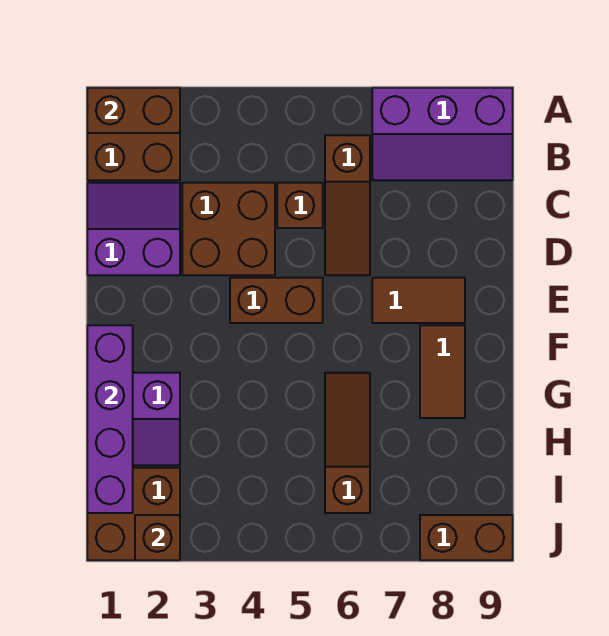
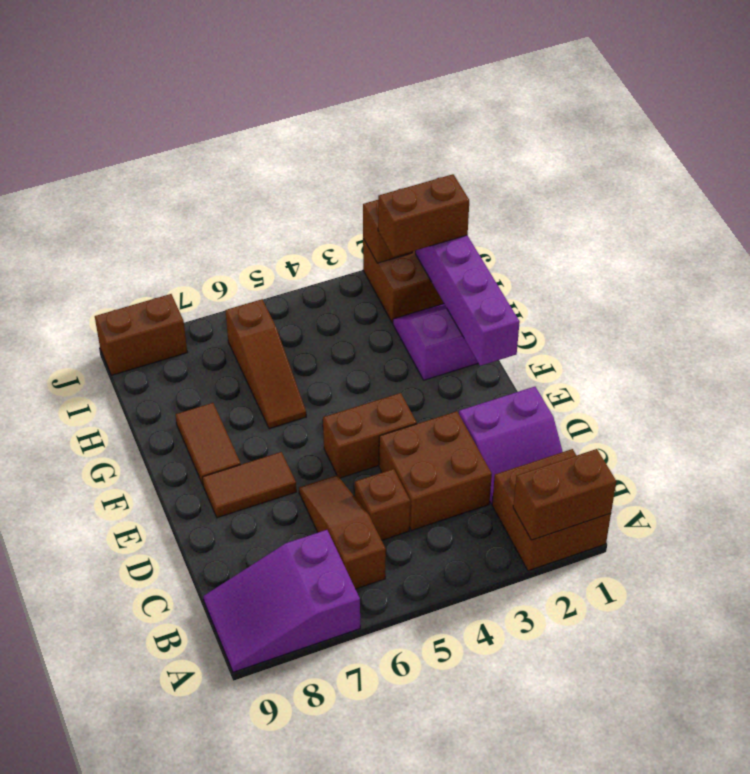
purple slope A7:B9 level 1 top A -> purple slope A7:B9 level 1 top 7
none -> brown brick I1:I2 level 3

